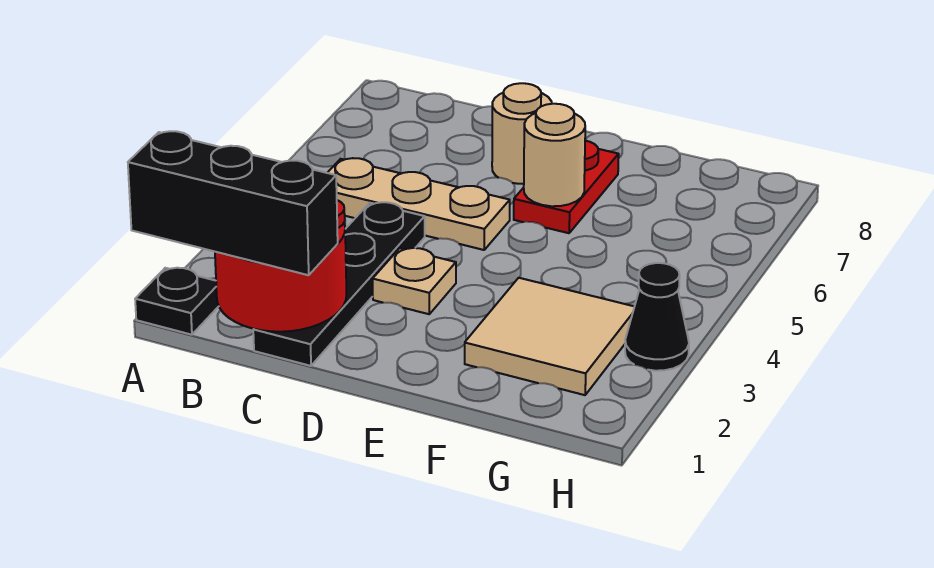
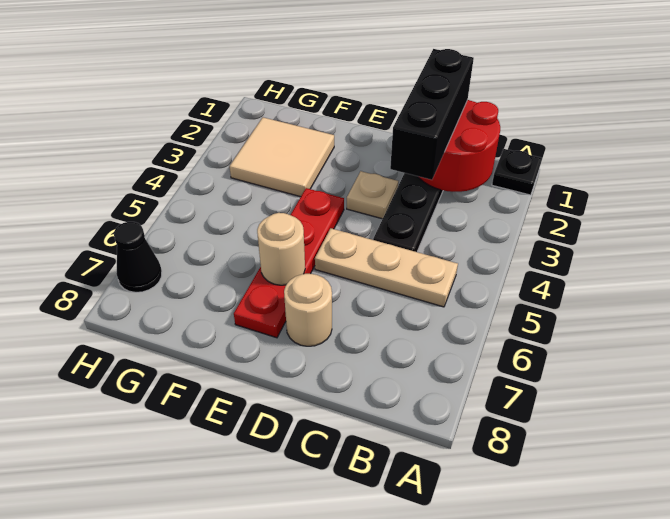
black brick A1:C1 level 3 -> black brick C1:C3 level 3
red plate E6:E7 level 1 -> red plate E4:E7 level 1
black cone H3 level 1 -> black cone H7 level 1

